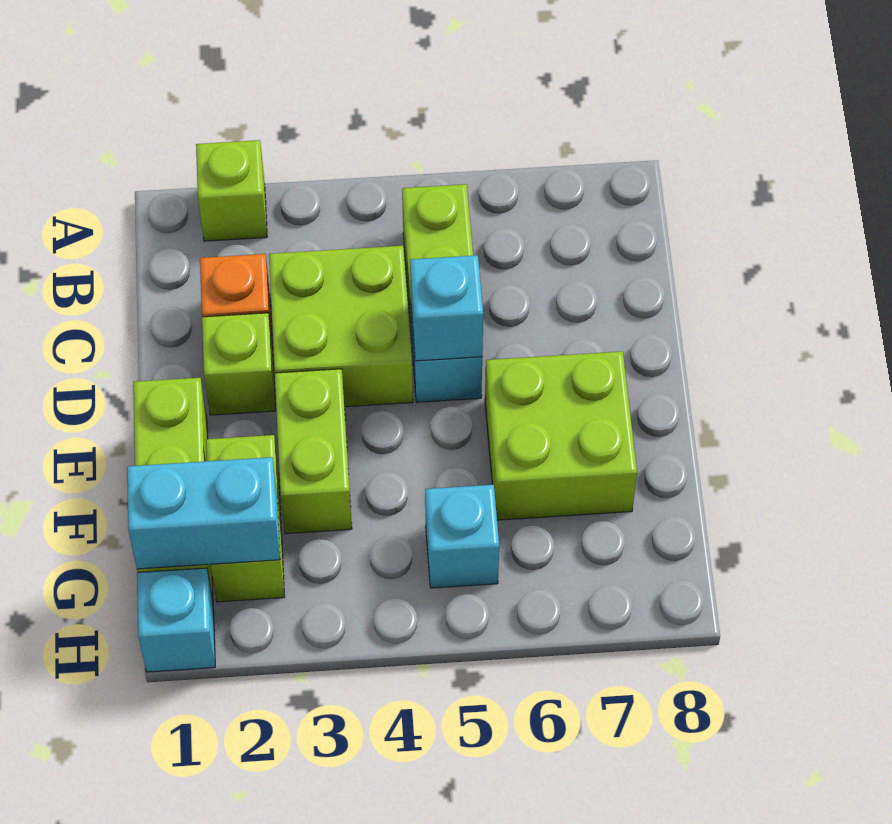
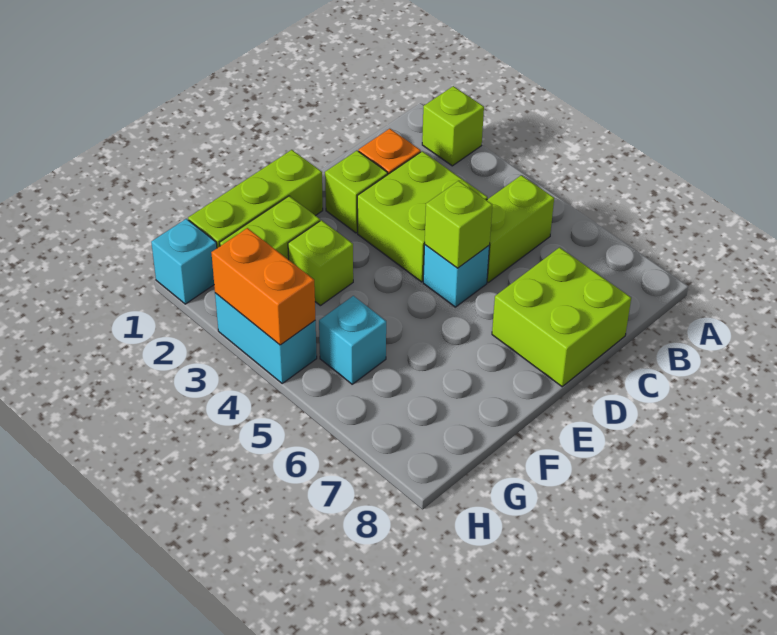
cyan brick D5 level 2 -> lime brick D5 level 2
lime brick E3:F3 level 1 -> lime brick F3 level 1
lime brick E6:F7 level 1 -> lime brick C7:D8 level 1
cyan brick G1:G2 level 2 -> cyan brick H3:H4 level 1
none -> orange brick H3:H4 level 2

